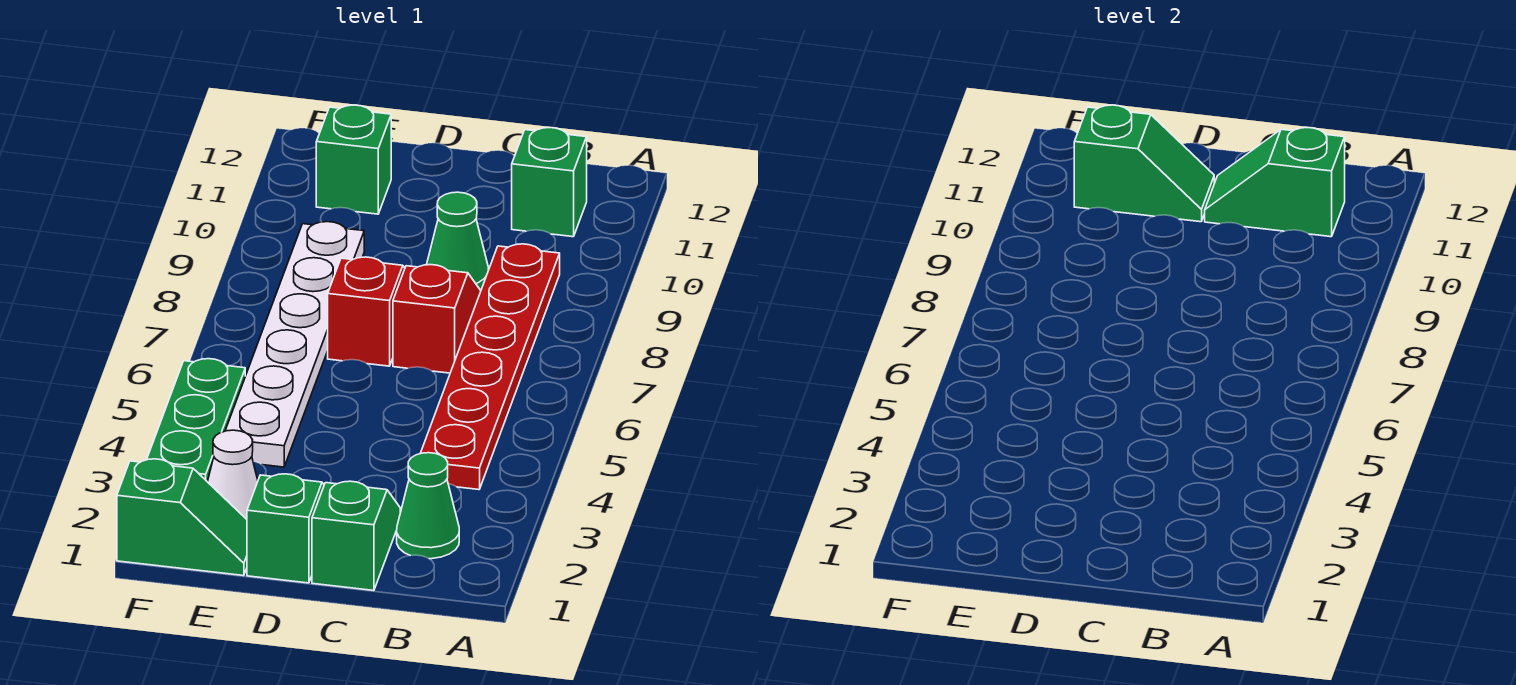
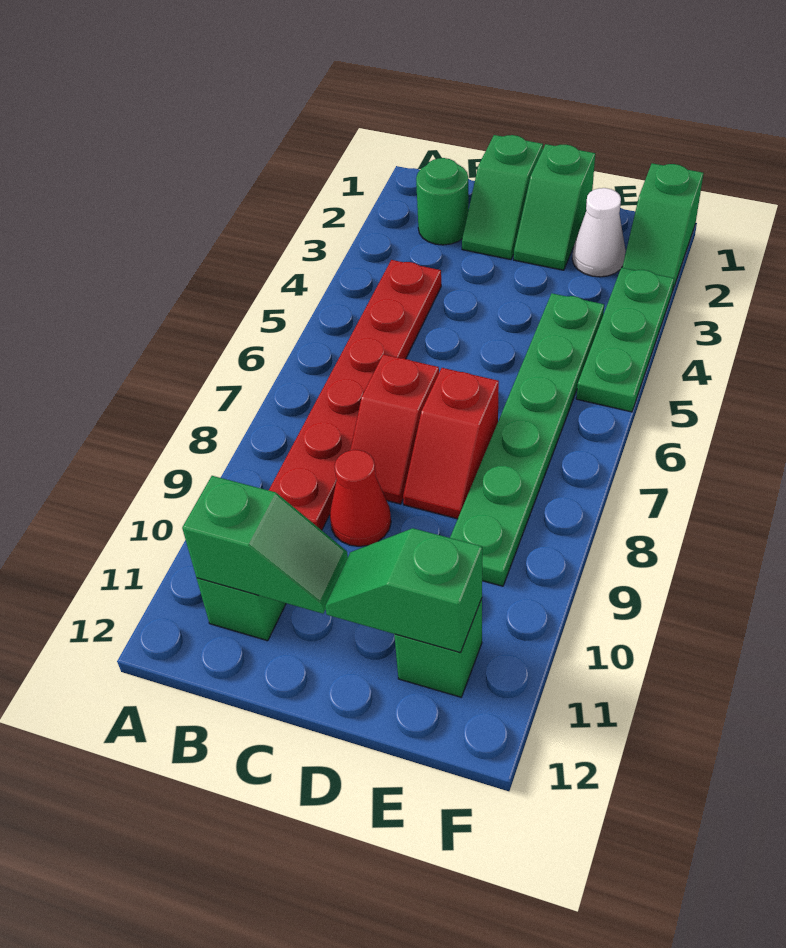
green cone B2 level 1 -> green round brick B2 level 1
green cone C9 level 1 -> red cone C9 level 1
green slope E1:F1 level 1 top F -> green slope F1:F2 level 1 top 1
white plate E4:E9 level 1 -> green plate E4:E9 level 1

